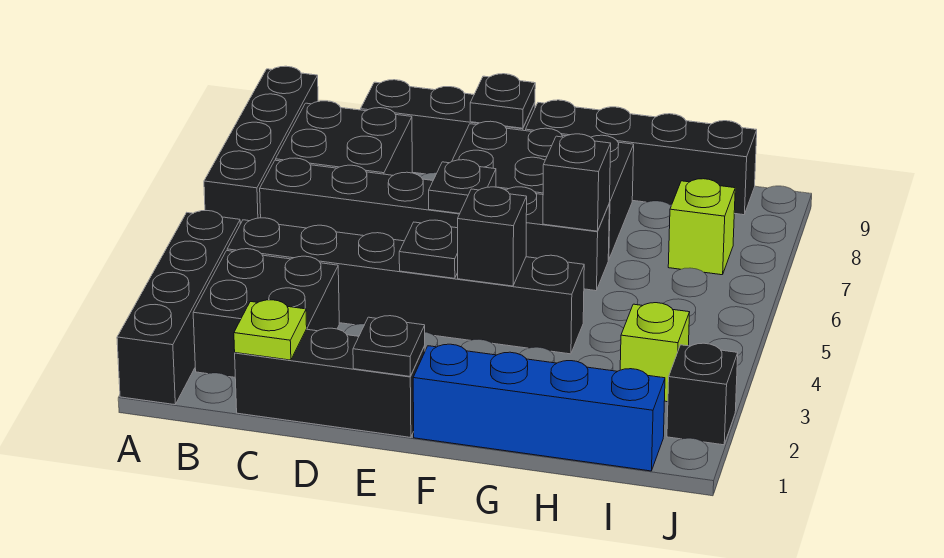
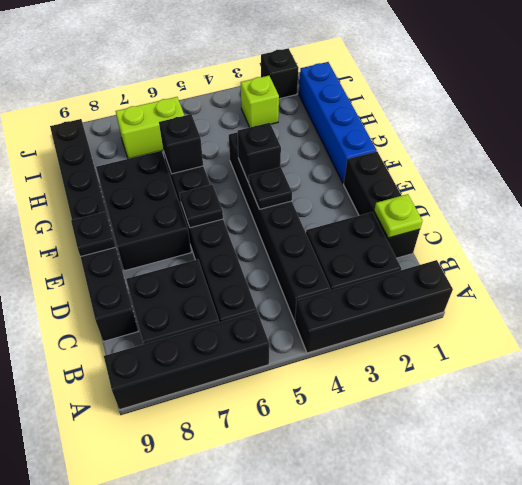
black plate E1 level 2 -> none
lime brick I7 level 1 -> lime brick I6:I7 level 1

